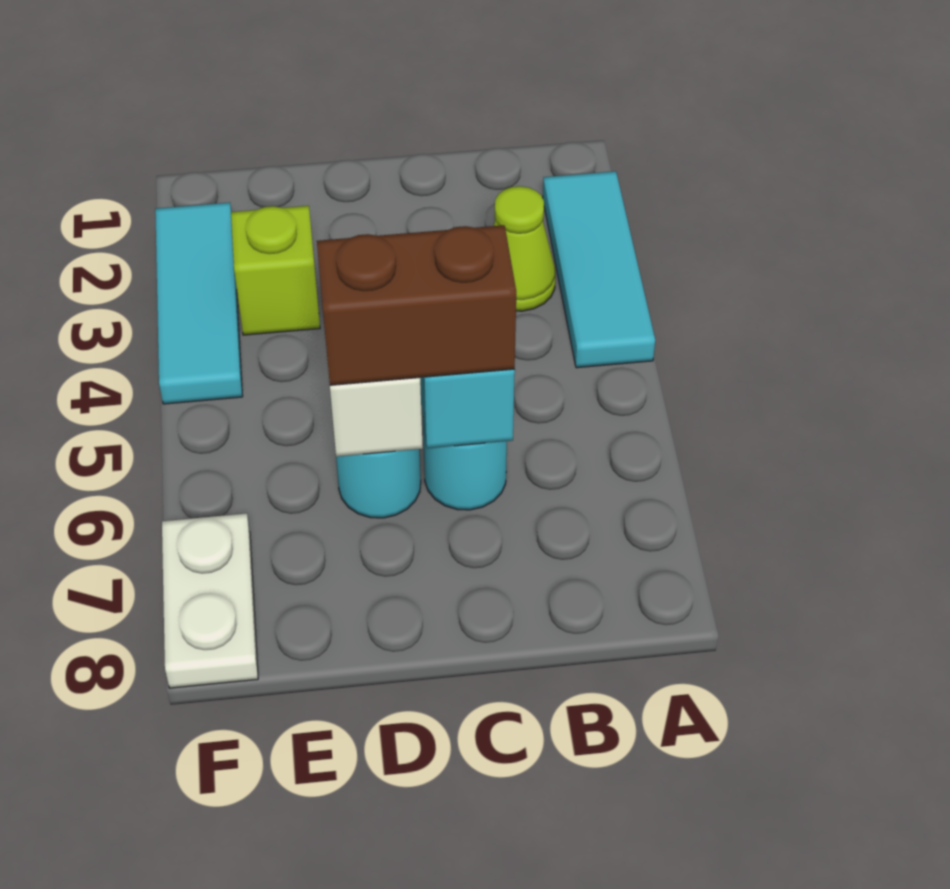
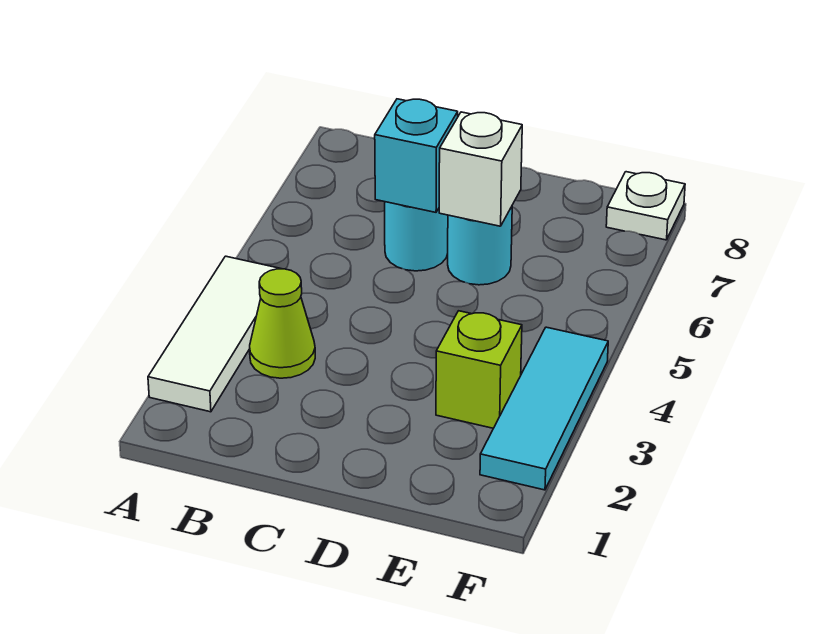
cyan tile A2:A4 level 1 -> white tile A2:A4 level 1
brown brick C6:D6 level 3 -> none
white plate F7:F8 level 1 -> white plate F8 level 1

